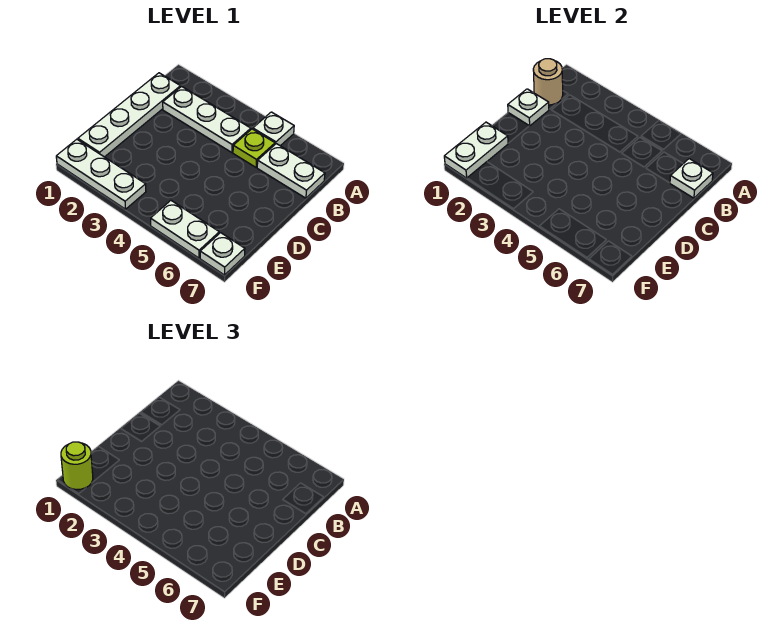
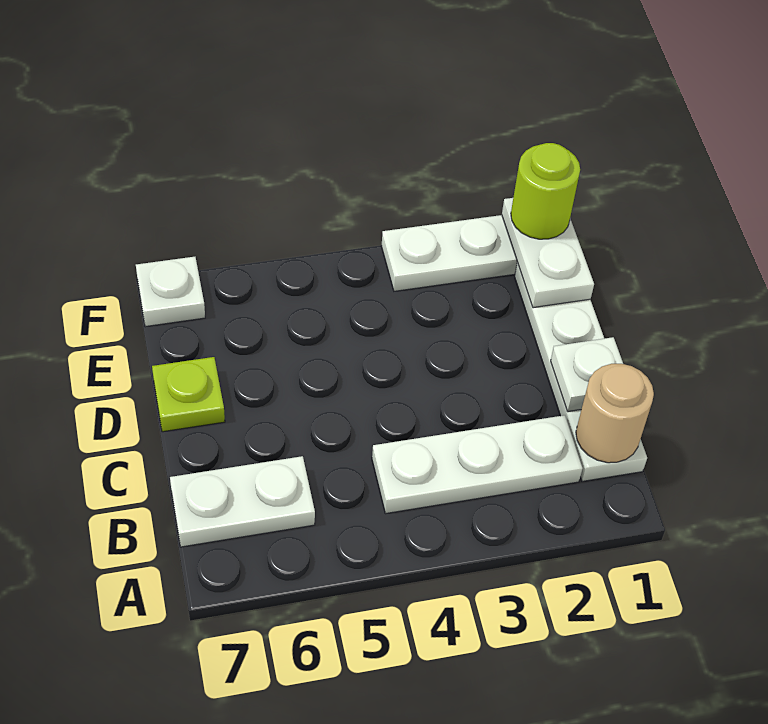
white plate A5 level 1 -> none
lime plate B5 level 1 -> lime plate D7 level 1
white plate B7 level 2 -> none
white plate F5:F6 level 1 -> none

